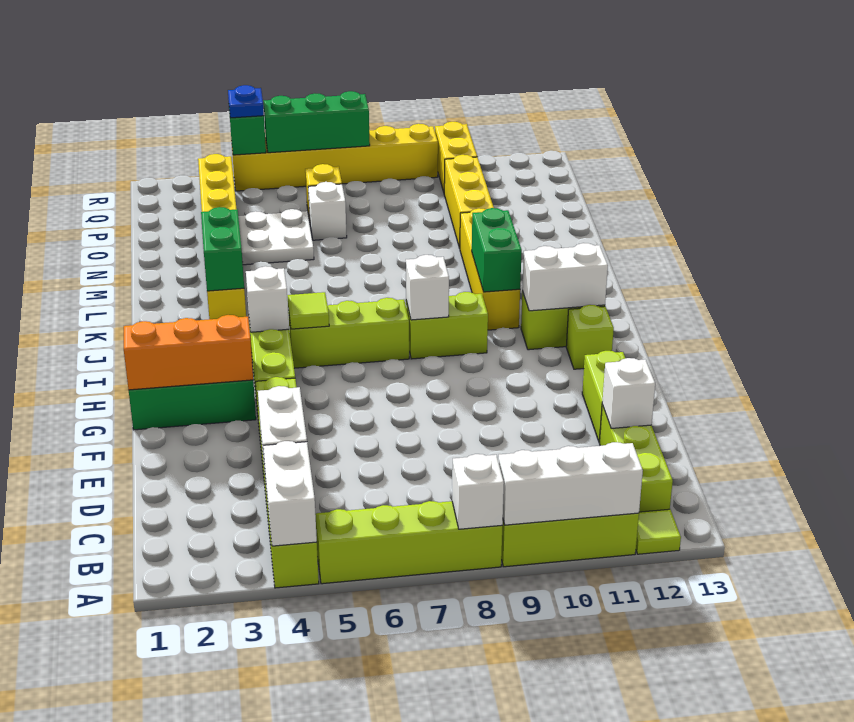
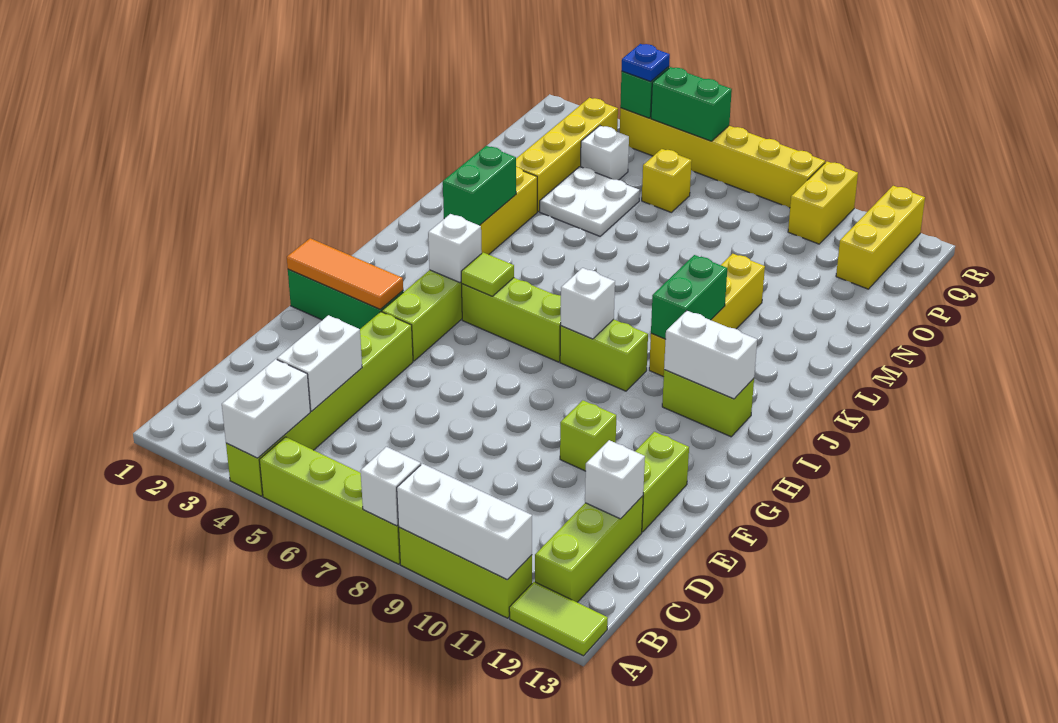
lime tile A12 level 1 -> lime tile A12:A13 level 1
orange brick G1:G3 level 2 -> orange tile G1:G3 level 2
lime brick H12 level 1 -> lime brick F10 level 1
yellow brick N10:P10 level 1 -> yellow brick P12:R12 level 1
white brick O6 level 1 -> white brick P4 level 1
green brick R5:R7 level 2 -> green brick R5:R6 level 2

